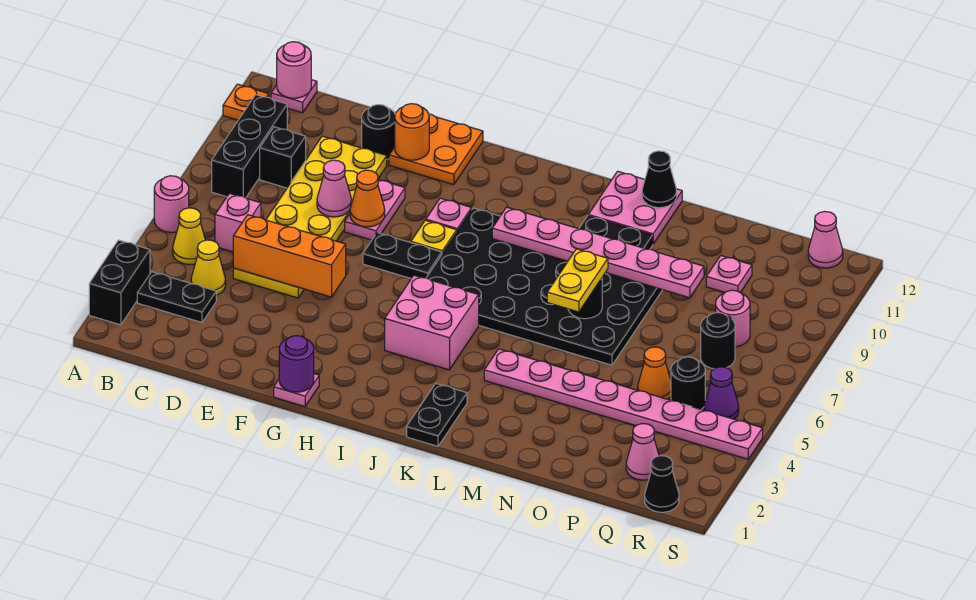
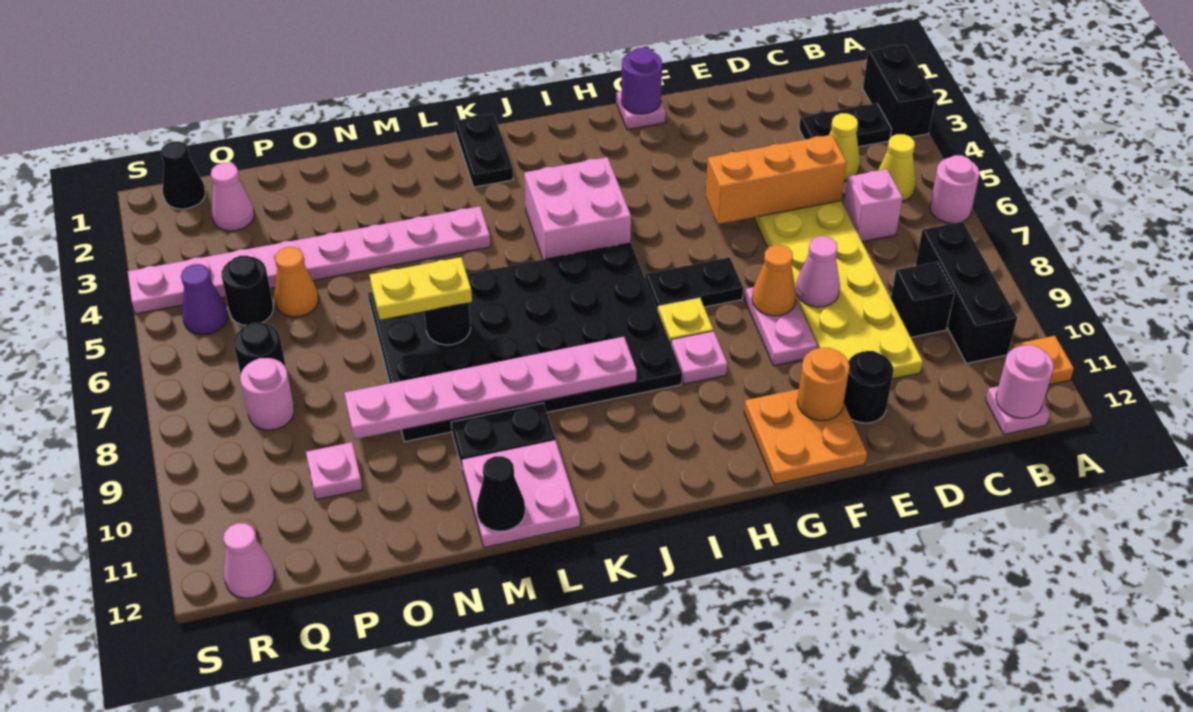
yellow plate M6:M7 level 3 -> yellow plate M7:N7 level 3

